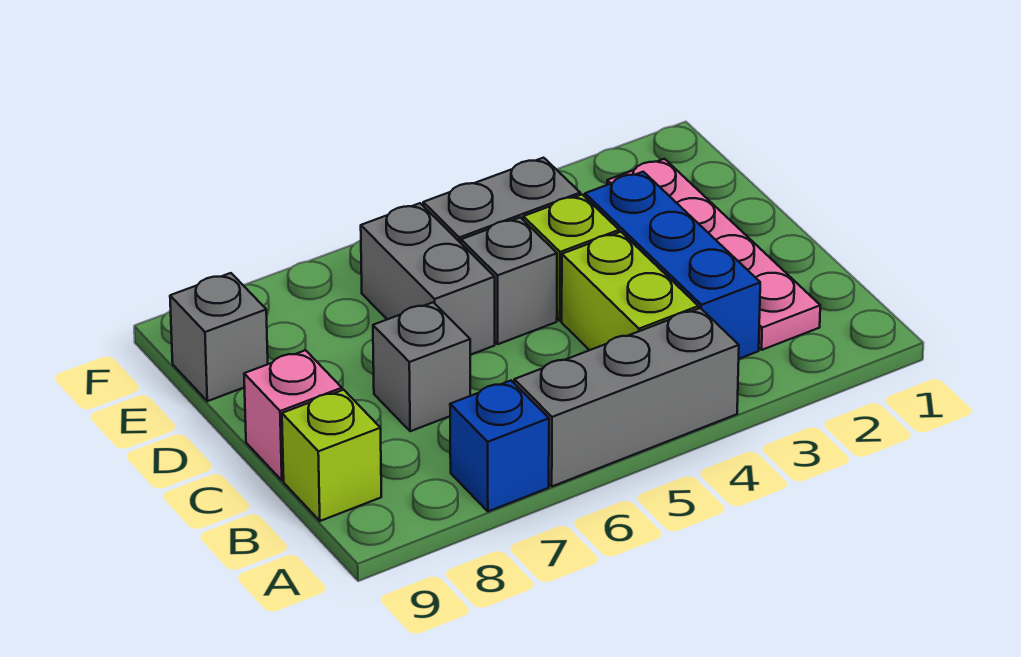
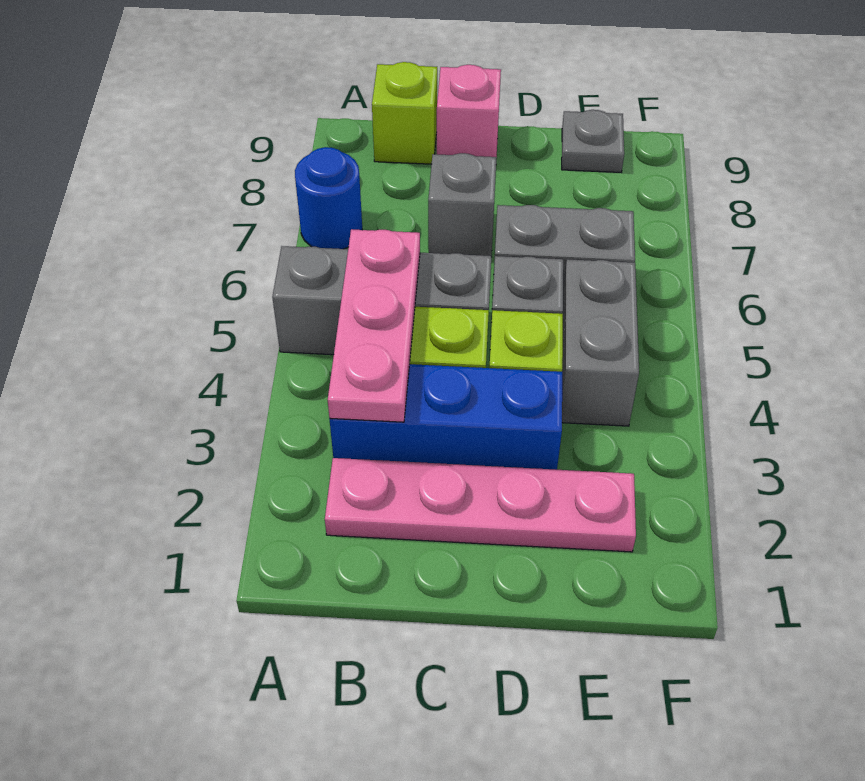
grey brick A4:A6 level 1 -> grey brick A5:C5 level 1
blue brick A7 level 1 -> blue round brick A7 level 1
none -> pink plate B3:B5 level 2
grey brick E9 level 1 -> grey plate E9 level 1

